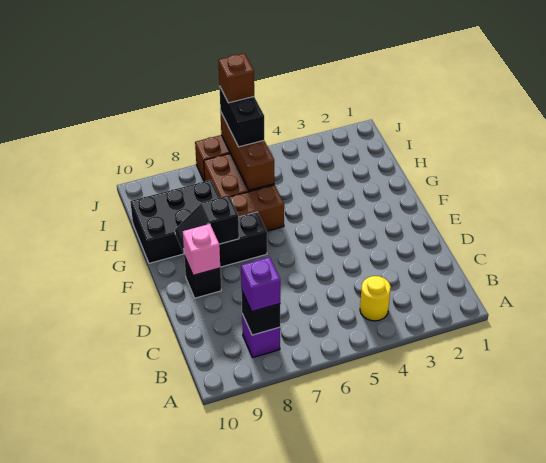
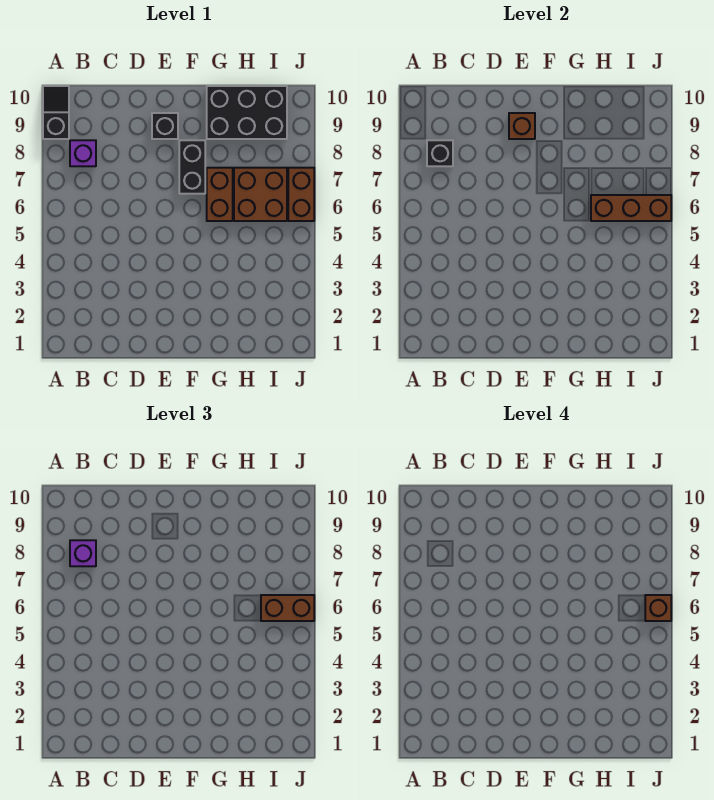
yellow round brick B4 level 1 -> none
pink brick E9 level 2 -> brown brick E9 level 2
black slope F8:F9 level 2 top 8 -> black slope A9:A10 level 1 top 9
black brick G8:H10 level 1 -> black brick G9:I10 level 1
black brick I6:J6 level 3 -> brown brick I6:J6 level 3

